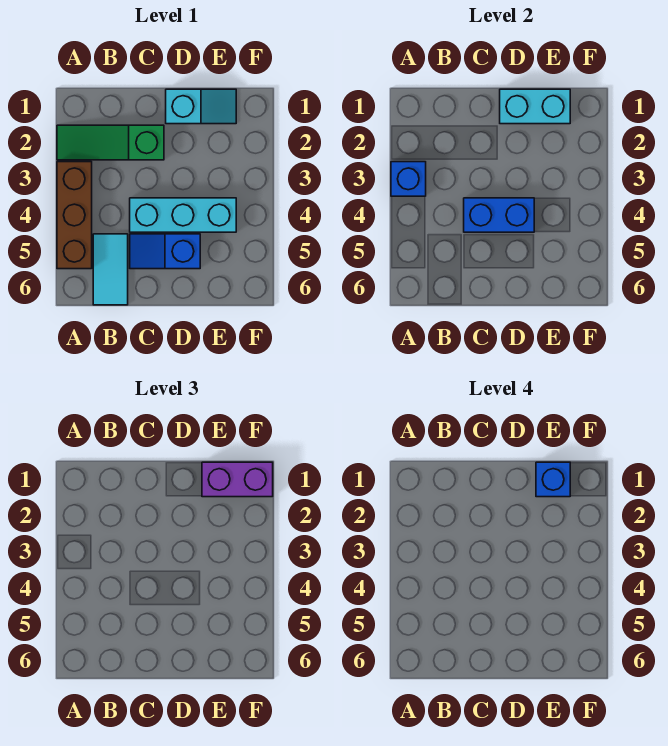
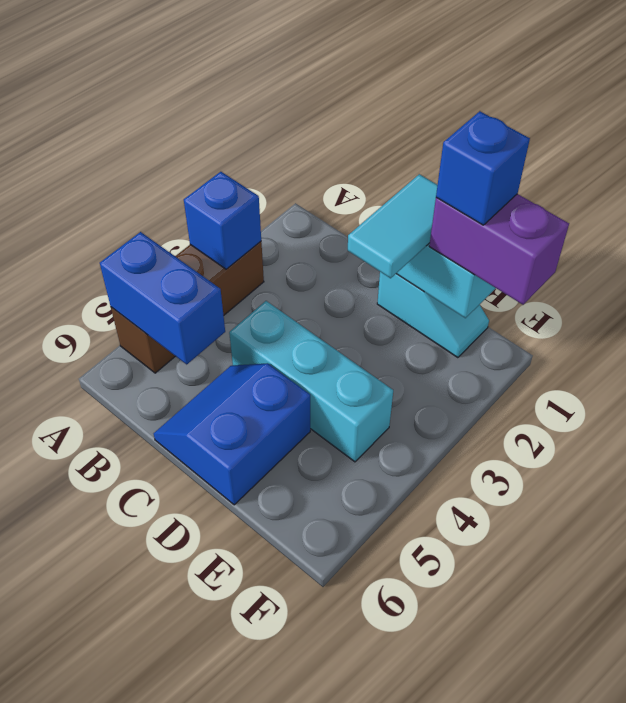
green slope A2:C2 level 1 top C -> none
cyan tile B5:B6 level 1 -> cyan tile D1:D2 level 3
blue brick C4:D4 level 2 -> blue brick A5:B5 level 2
blue slope C5:D5 level 1 top D -> blue slope C5:D6 level 1 top D

